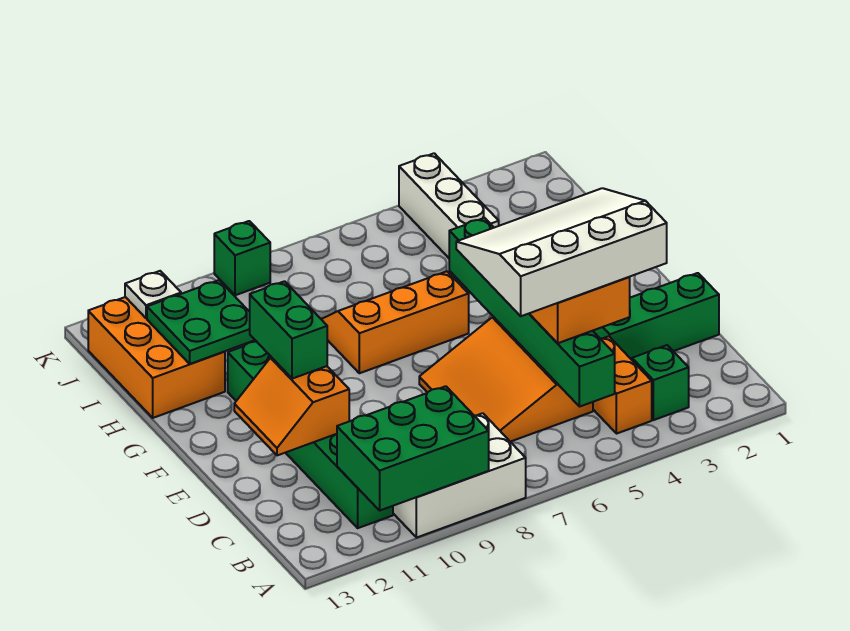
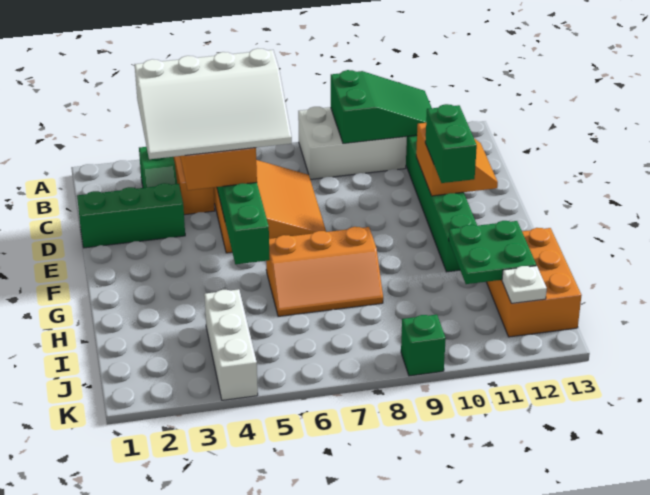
green brick A9:B11 level 2 -> green slope A9:B11 level 2 top 9

